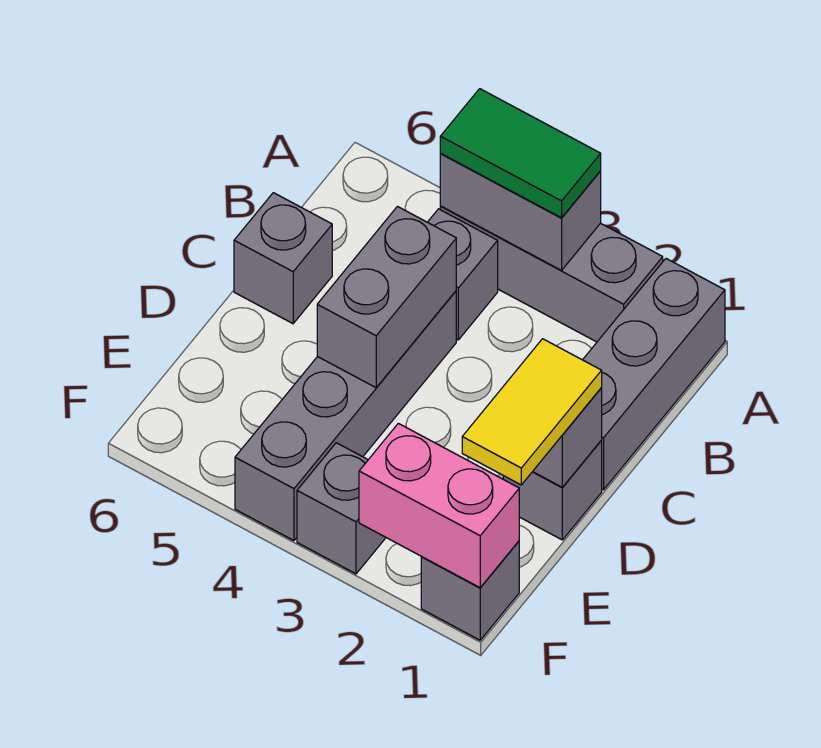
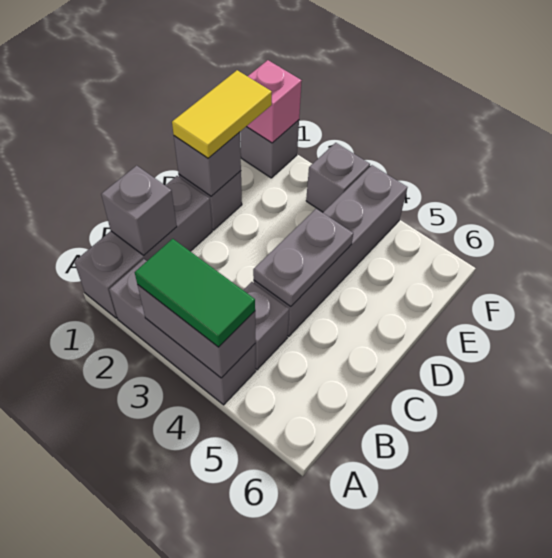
grey brick C4:D4 level 2 -> grey plate C4:D4 level 2
grey brick C6 level 1 -> grey brick B1 level 2
pink brick F1:F2 level 2 -> pink brick F1 level 2

